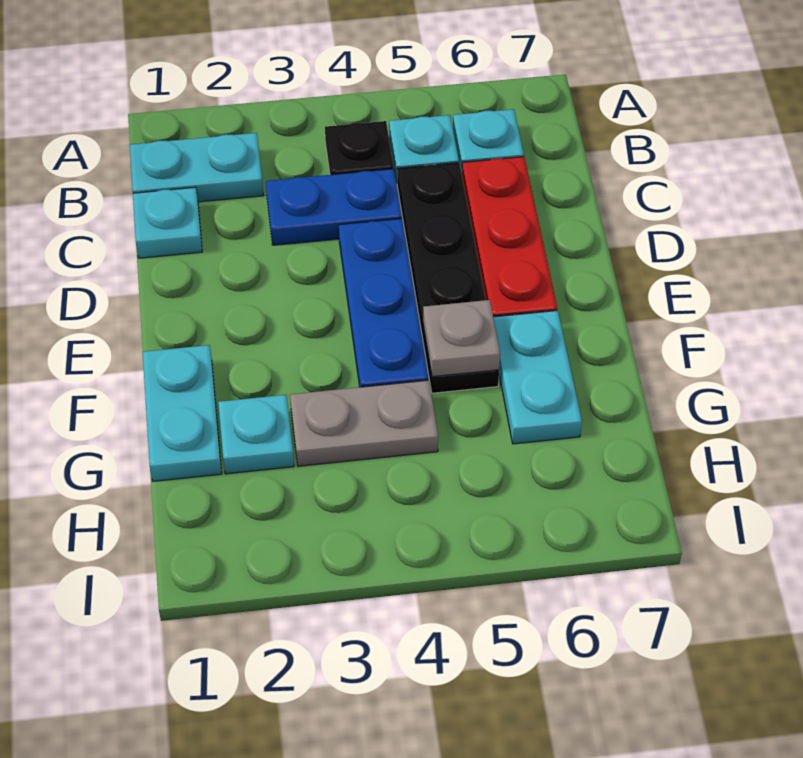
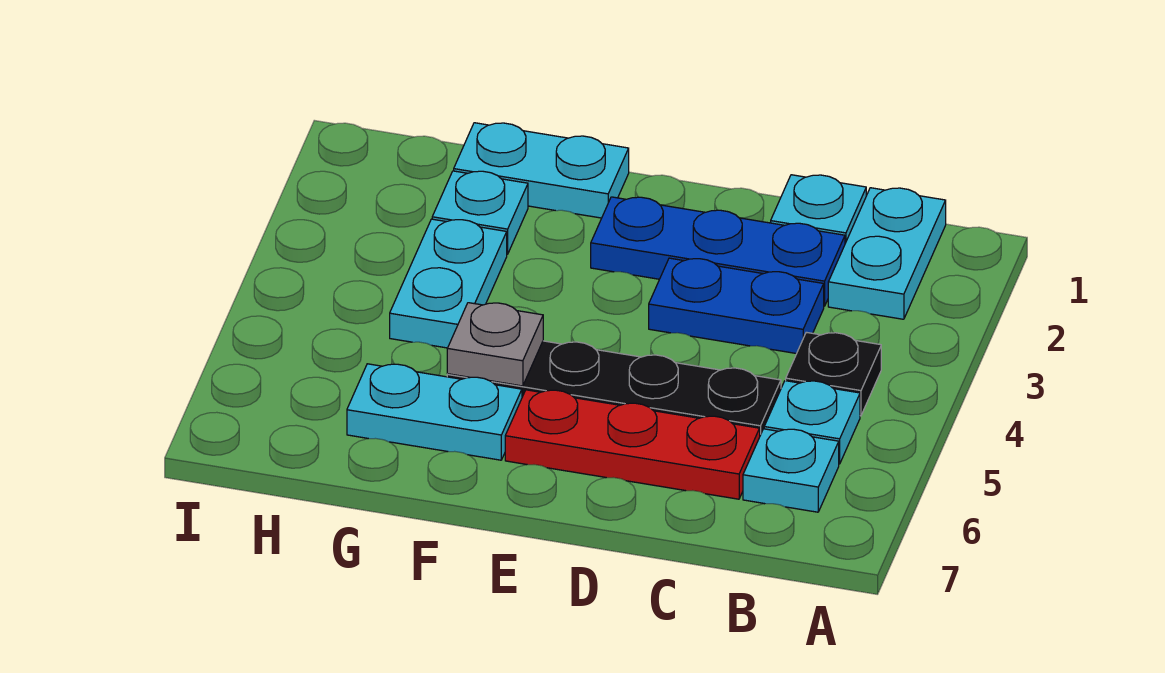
blue plate C3:C4 level 1 -> blue plate C3:D3 level 1
blue plate D4:F4 level 1 -> blue plate C2:E2 level 1
grey plate G3:G4 level 1 -> cyan plate G3:G4 level 1

